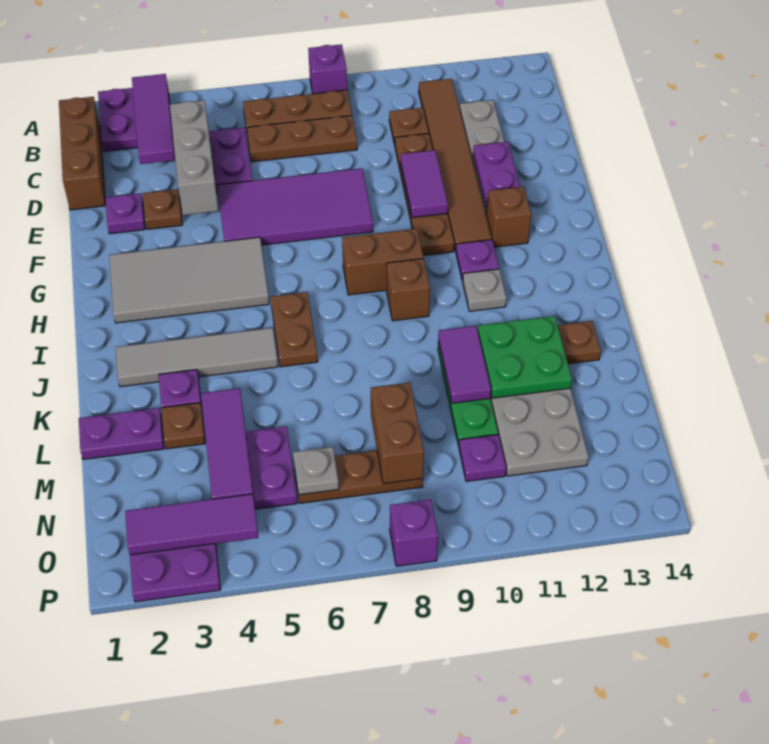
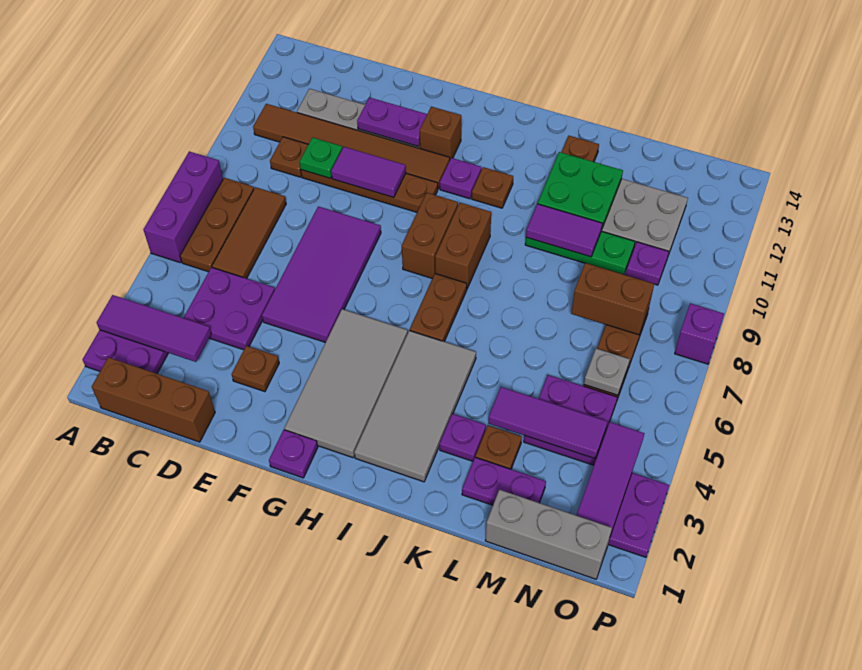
purple brick A8 level 1 -> purple brick A6:A8 level 1
grey brick C4:E4 level 2 -> grey brick M1:O1 level 1
brown plate C6:C8 level 1 -> brown tile C6:C8 level 1
none -> green plate D10 level 2
purple plate E2 level 1 -> purple plate G1 level 1
brown plate I6:J6 level 1 -> brown plate I6:I7 level 1
brown brick I9 level 1 -> brown brick I8:I9 level 1
grey plate I11 level 1 -> brown plate I11 level 1
grey tile J2:J5 level 1 -> grey tile I2:J5 level 1
purple plate L1:L2 level 1 -> purple plate L2:M2 level 1

